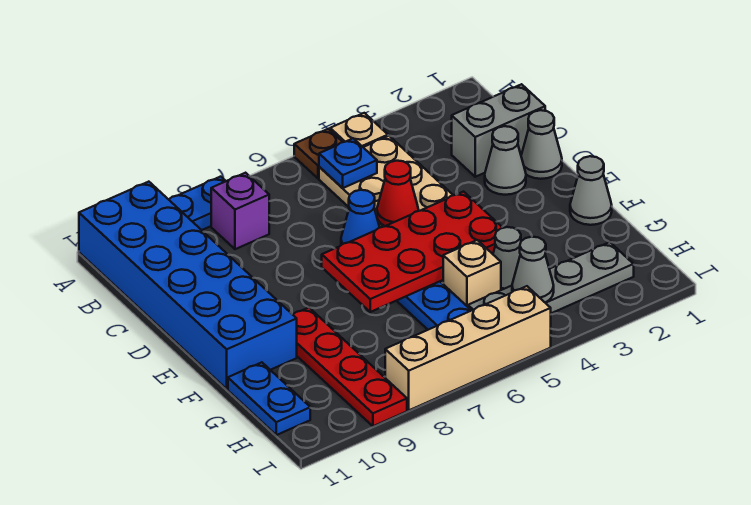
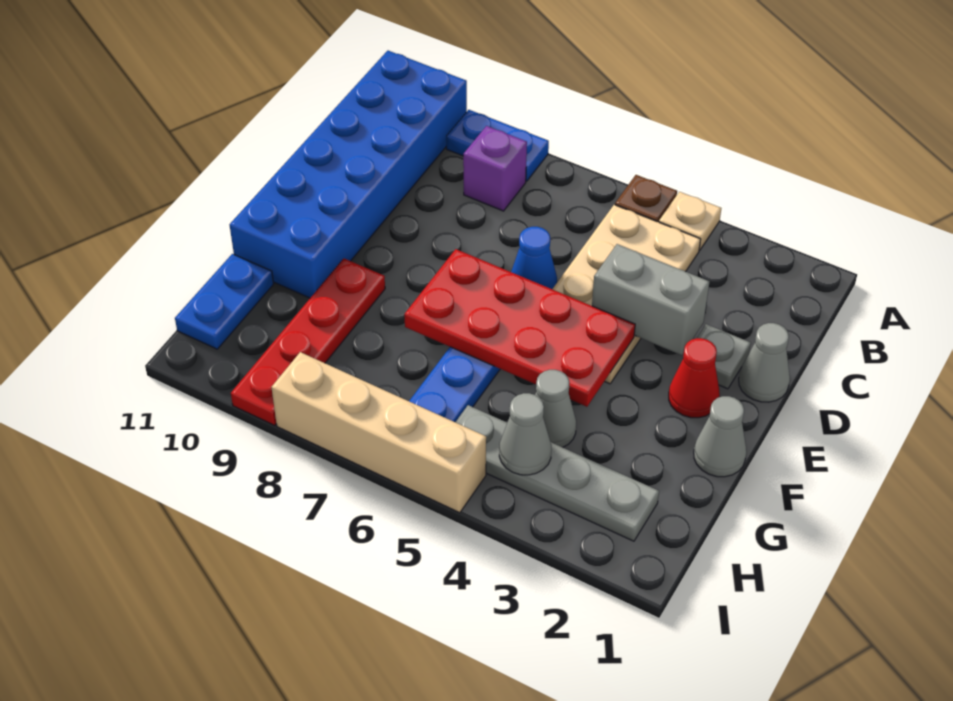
blue plate B5 level 2 -> none
grey brick C1:C2 level 1 -> grey brick D3:D4 level 2
grey cone D2 level 1 -> grey plate D2 level 1
red cone D5 level 2 -> red cone E2 level 1
tan brick G5 level 1 -> none

